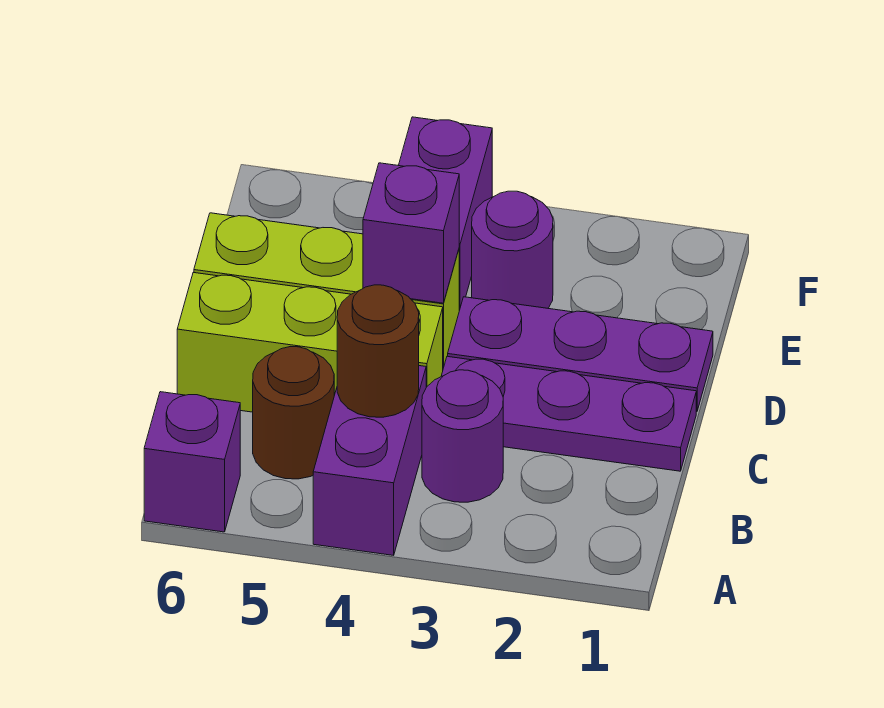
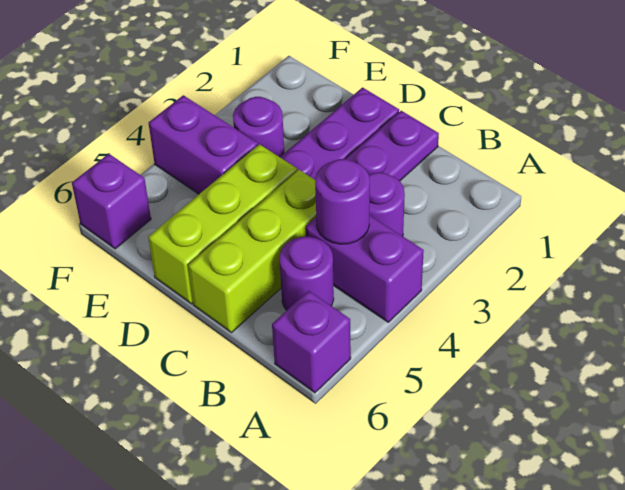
brown round brick B4 level 2 -> purple round brick B4 level 2
brown round brick B5 level 1 -> purple round brick B5 level 1
purple brick D4 level 2 -> purple brick F6 level 1

